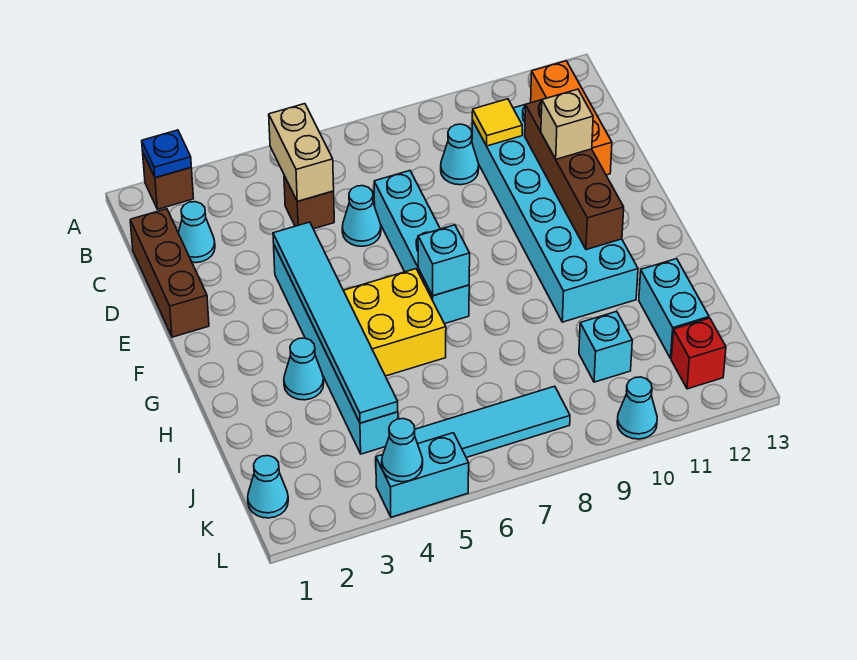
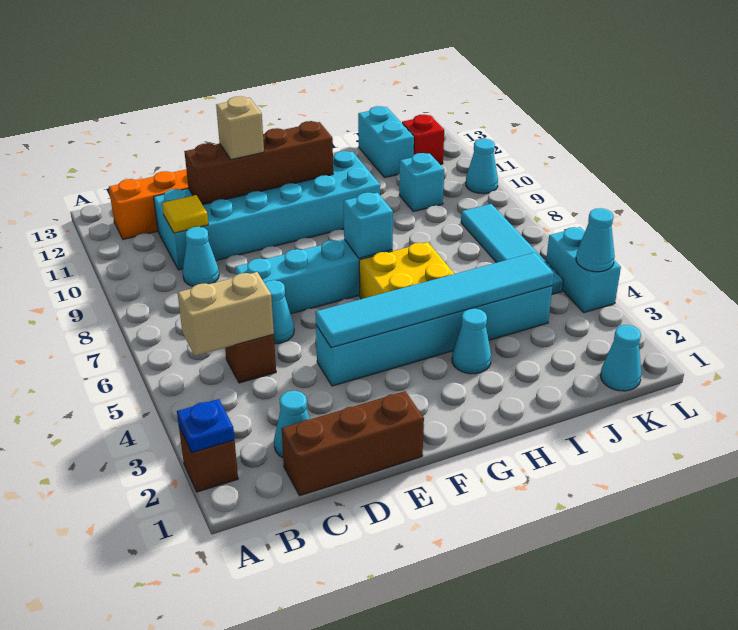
cyan brick I12:J12 level 1 -> cyan brick J12:J13 level 1

